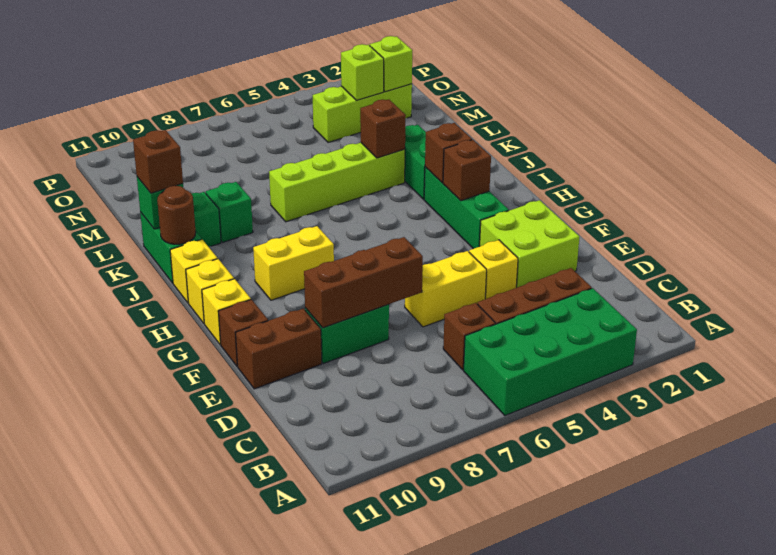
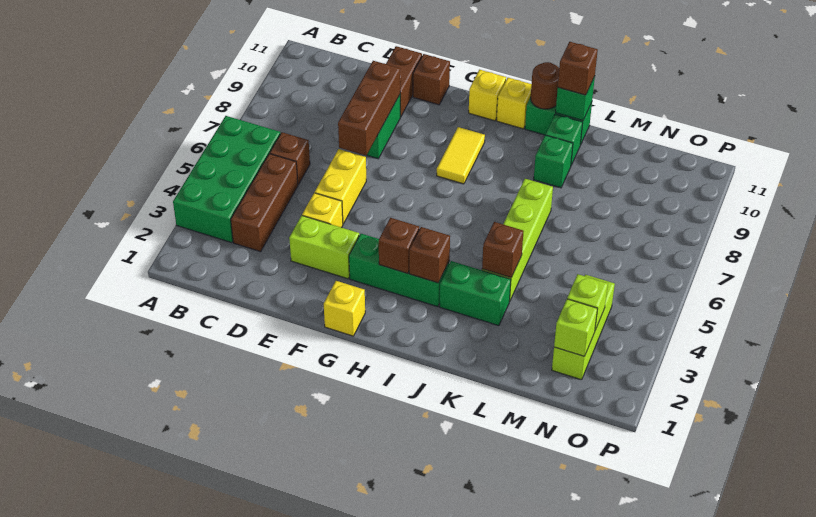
lime brick E2:F3 level 1 -> lime brick E3:F3 level 1
yellow brick G11 level 1 -> yellow brick G1 level 1
yellow brick H8:H9 level 1 -> yellow tile H8:H9 level 1

